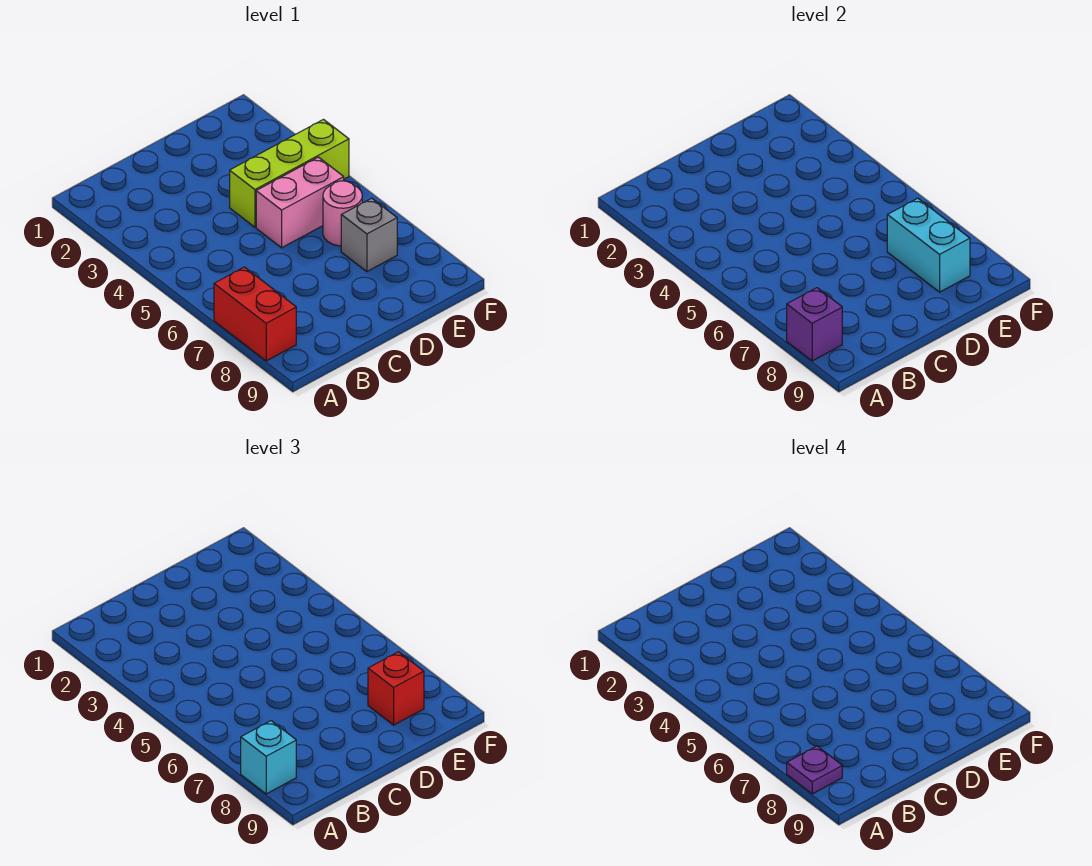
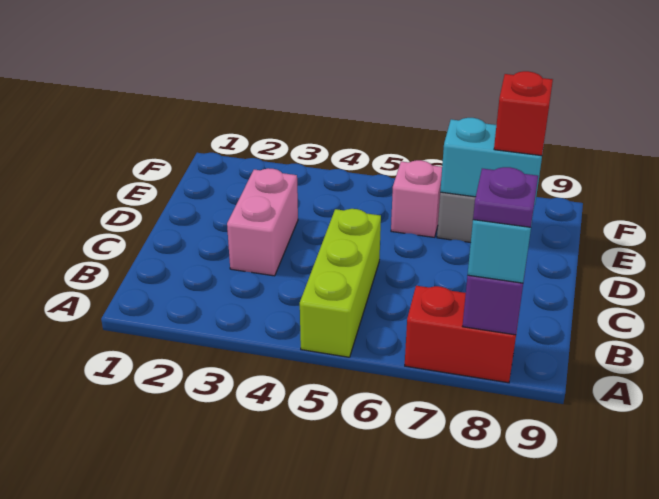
lime brick D4:F4 level 1 -> lime brick A5:C5 level 1
pink brick D5:E5 level 1 -> pink brick C3:D3 level 1
pink round brick E6 level 1 -> pink brick E6 level 1

